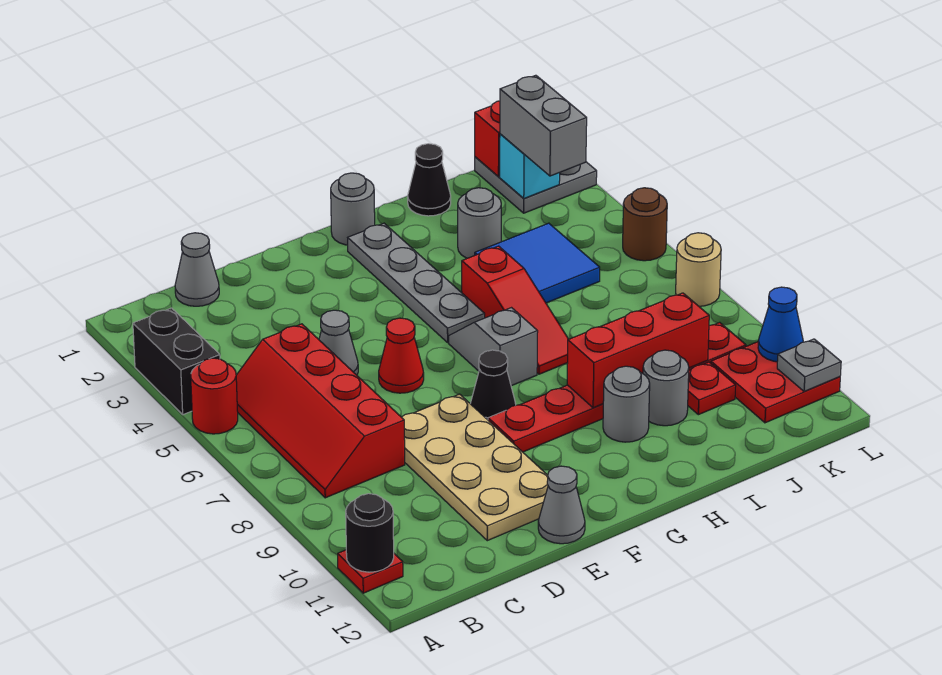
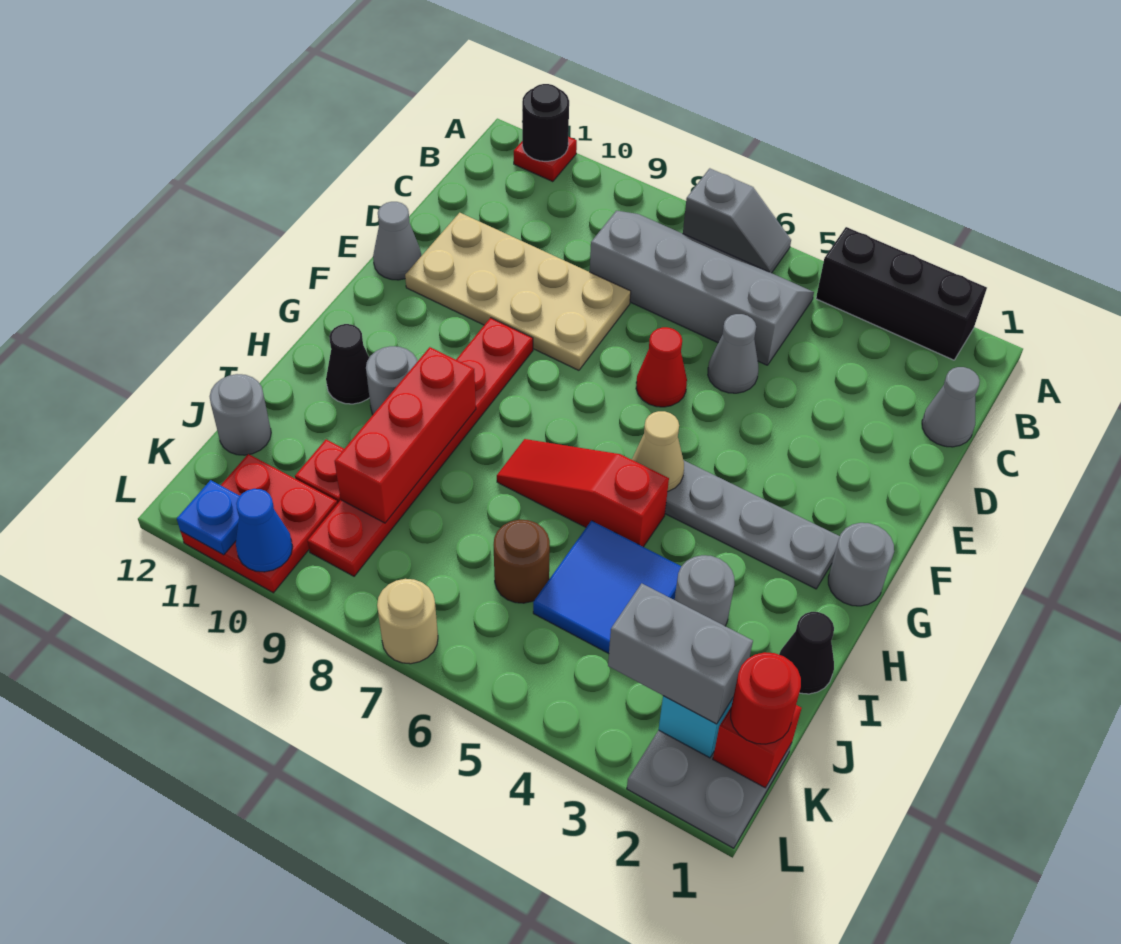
black brick A3:A4 level 1 -> black brick A2:A4 level 1
red round brick A5 level 1 -> red round brick K1 level 3
red slope B5:C8 level 1 top C -> grey slope B5:C8 level 1 top C
black cone F8 level 1 -> black cone H11 level 1
none -> tan cone G5 level 2
grey slope G6:G7 level 1 top 7 -> grey slope A6:A7 level 1 top 7
grey round brick I10 level 1 -> grey round brick J12 level 1
brown round brick L5 level 1 -> brown round brick J6 level 1
grey plate L11 level 2 -> blue plate L11 level 2

